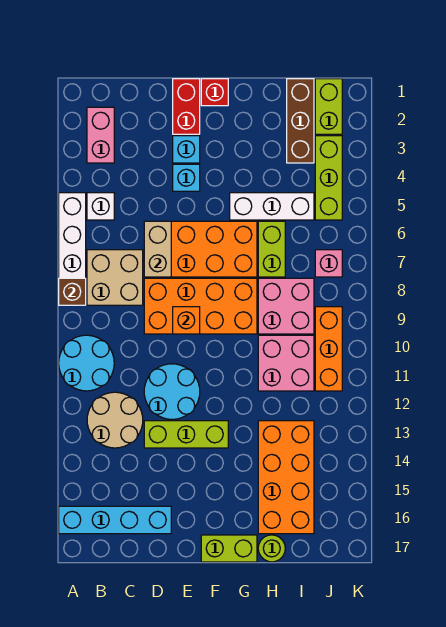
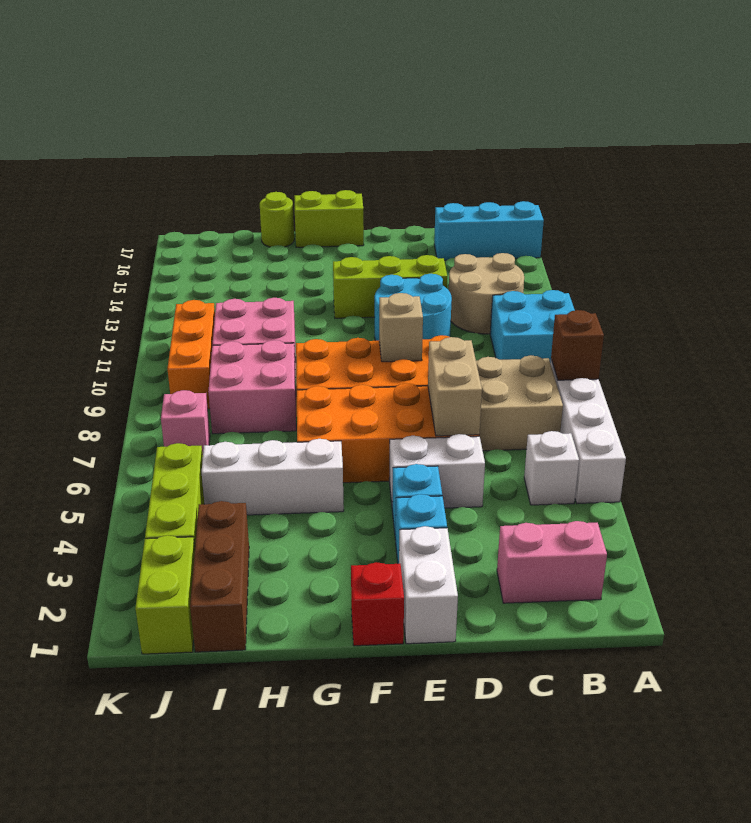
cyan round brick A10:B11 level 1 -> cyan brick A10:B11 level 1
cyan brick A16:D16 level 1 -> cyan brick A16:C16 level 1
pink brick B2:B3 level 1 -> pink brick B2:C2 level 1
none -> white brick D5:E5 level 1
red brick E1:E2 level 1 -> white brick E1:E2 level 1
orange brick E9 level 2 -> tan brick E9 level 2
lime brick H6:H7 level 1 -> none
orange brick H13:I16 level 1 -> none

